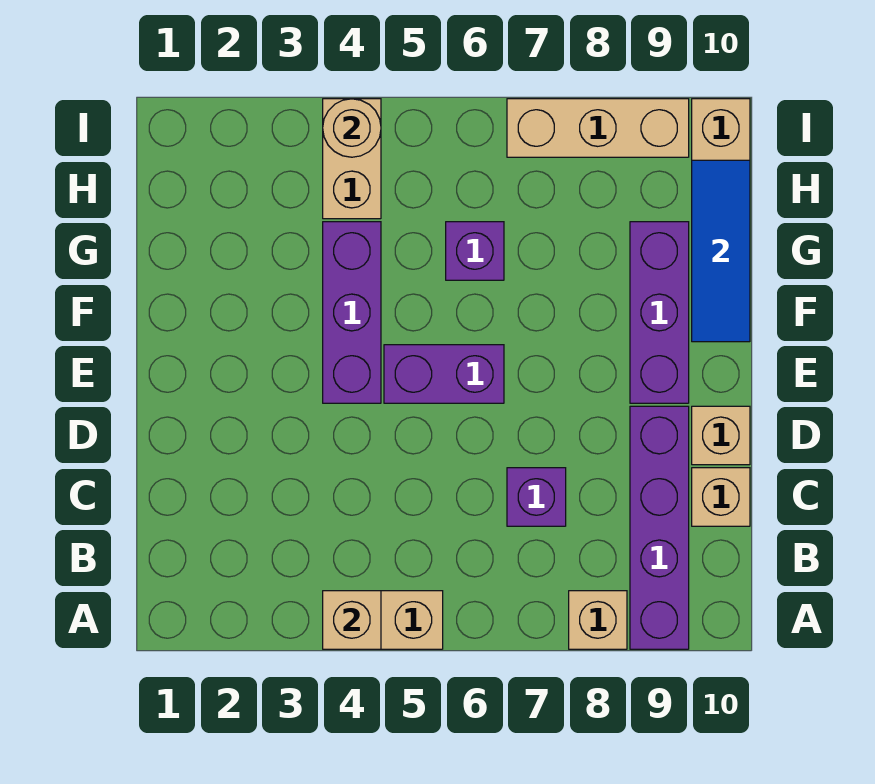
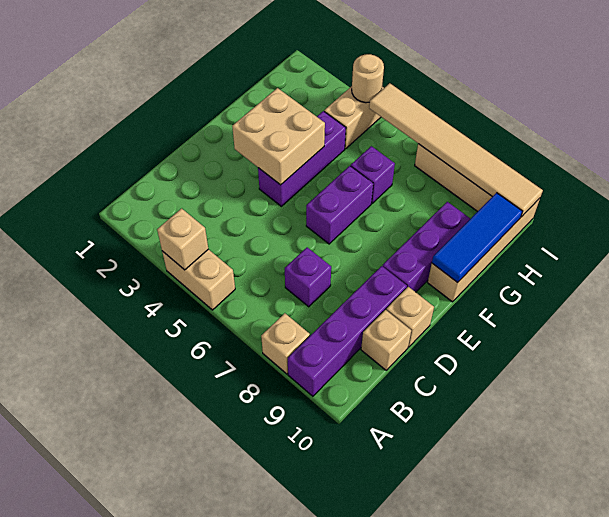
none -> tan brick E3:F4 level 2
purple brick E5:E6 level 1 -> purple brick E6:F6 level 1
none -> tan tile I5:I10 level 2

